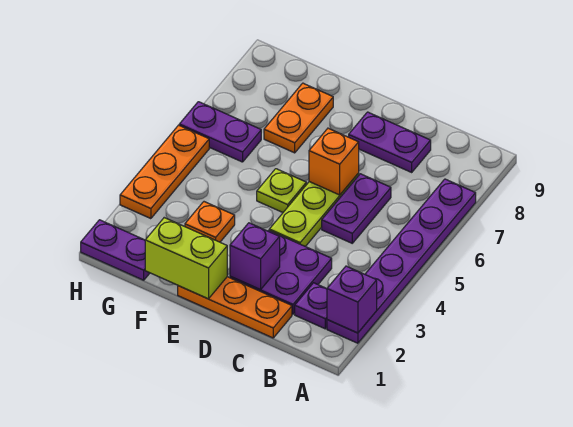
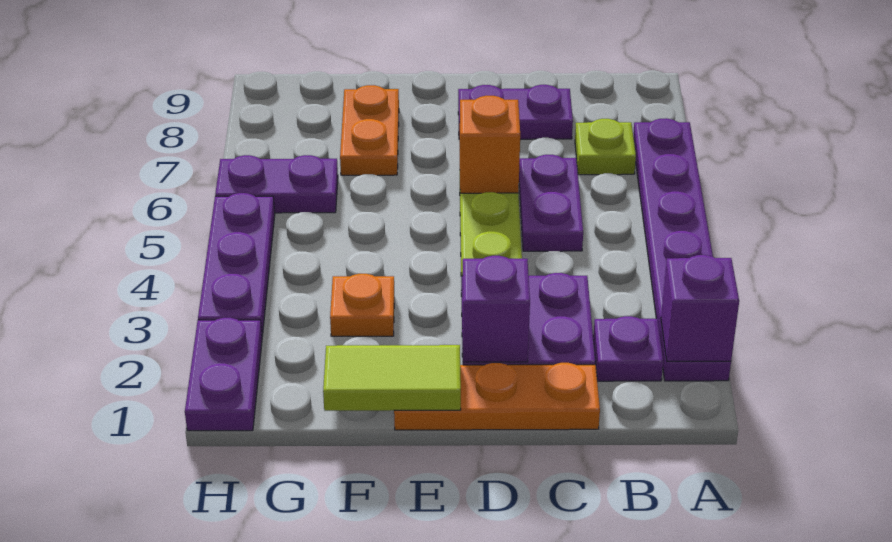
lime brick E1:F1 level 2 -> lime tile E1:F1 level 2
lime plate E5 level 1 -> lime plate B7 level 1
purple plate G1:H1 level 1 -> purple plate H1:H2 level 1
orange plate H3:H5 level 1 -> purple plate H3:H5 level 1

